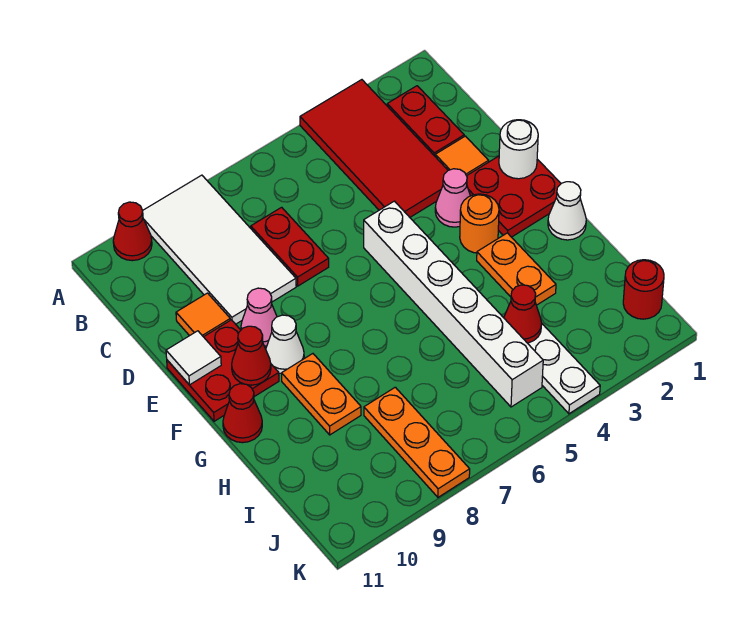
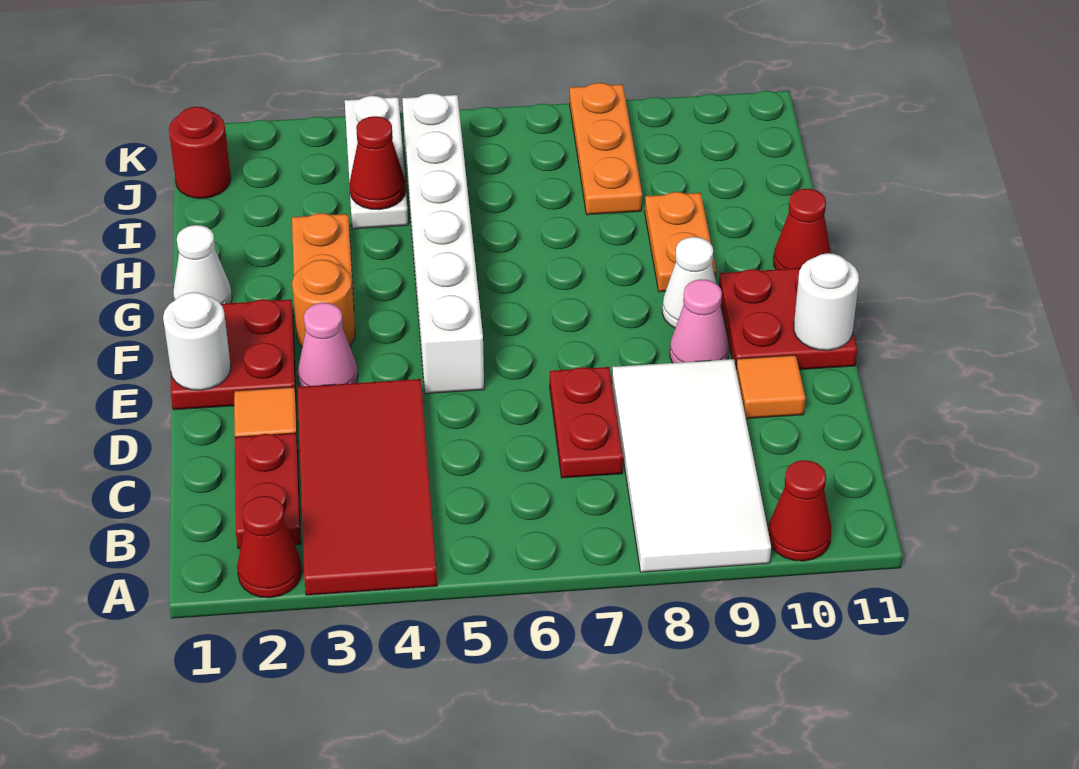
white tile E11 level 2 -> white round brick E11 level 2
red cone F10 level 2 -> red cone A2 level 1

